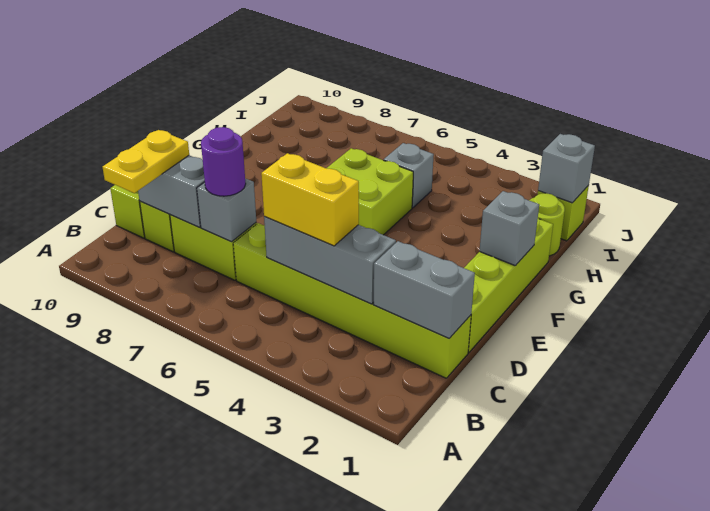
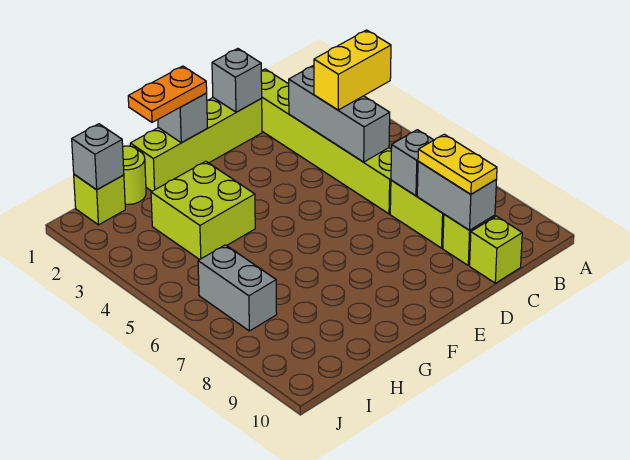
yellow plate B9:C9 level 3 -> yellow plate C8:C9 level 3
grey brick C1:C2 level 2 -> grey brick I6:I7 level 1
yellow brick C4:C5 level 3 -> yellow brick B4:C4 level 3
purple round brick C7 level 3 -> none
none -> orange plate F1:G1 level 3
lime brick F5:G6 level 1 -> lime brick G3:H4 level 1
grey brick H5 level 1 -> grey brick D1 level 2

